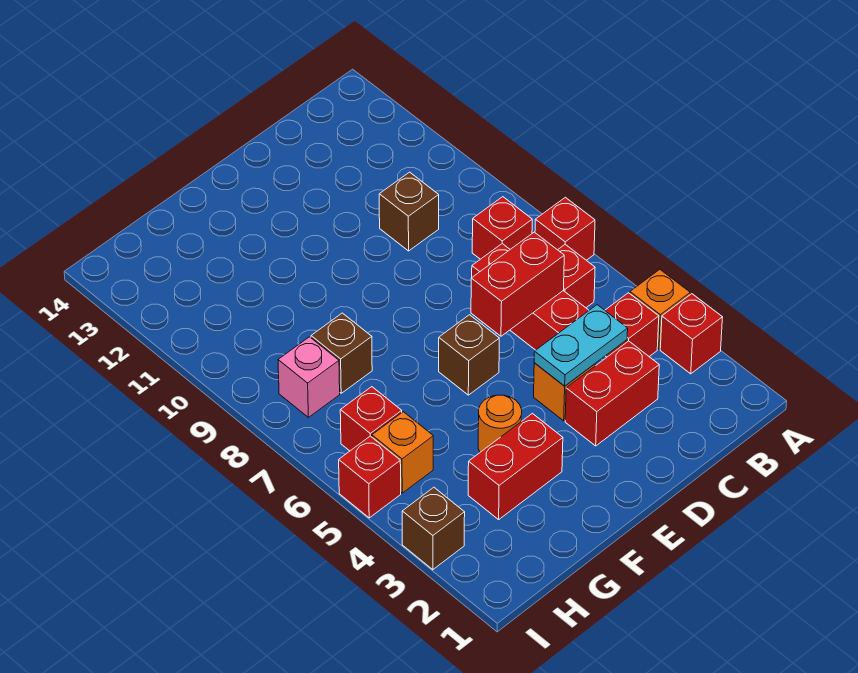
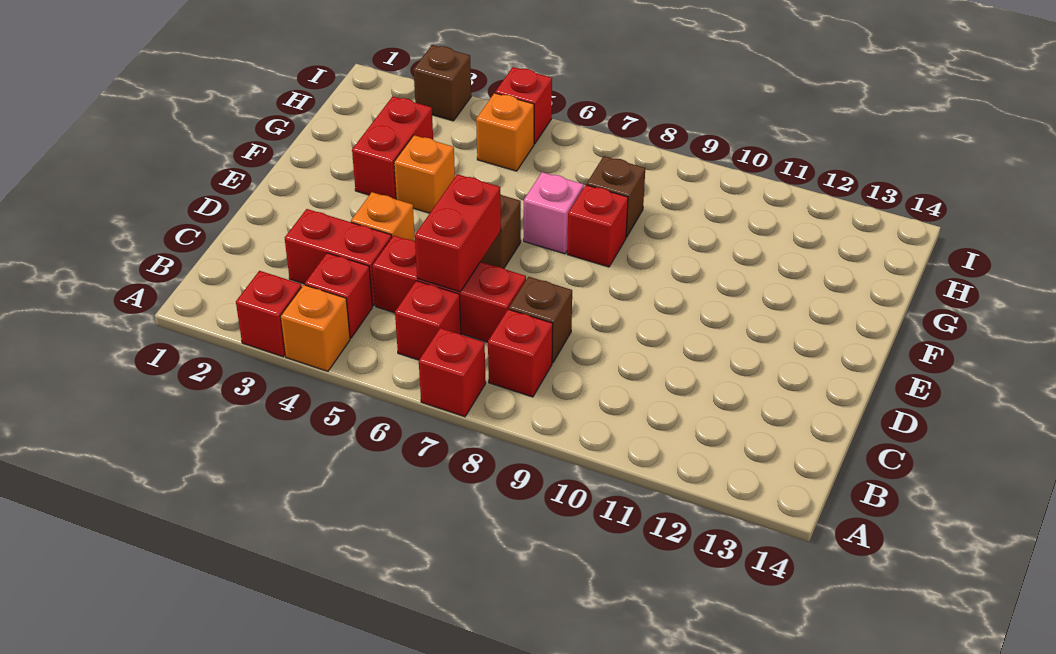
red brick C3:D3 level 1 -> red brick C3:C4 level 1
cyan plate C4:D4 level 2 -> none
brown brick C10 level 1 -> brown brick C8 level 1
orange round brick F4 level 1 -> orange brick F4 level 1
red brick H6 level 1 -> red brick F8 level 1
pink brick H8 level 1 -> pink brick F7 level 1

